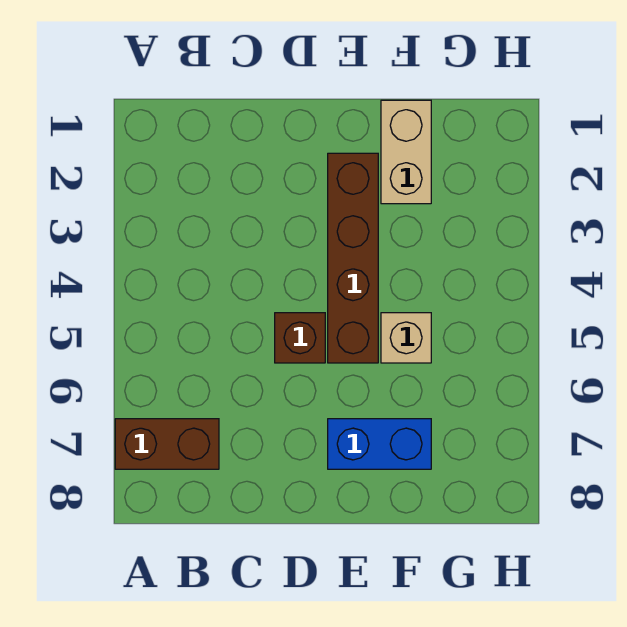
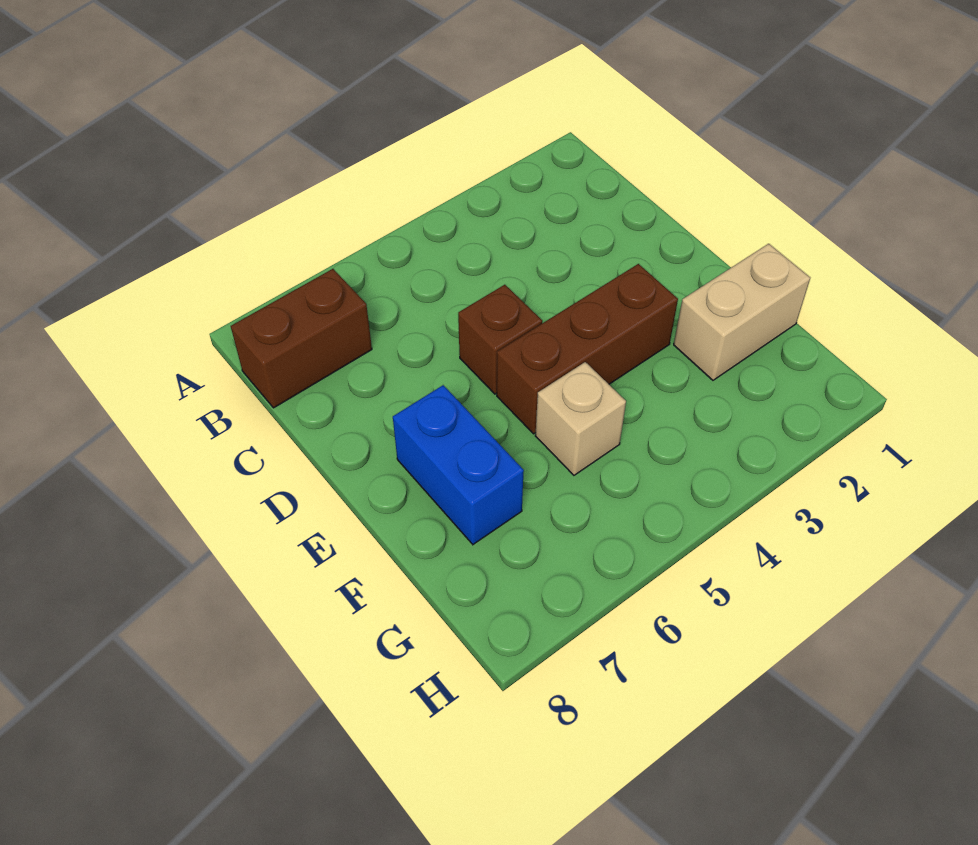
brown brick A7:B7 level 1 -> brown brick B7:B8 level 1
brown brick E2:E5 level 1 -> brown brick E3:E5 level 1

